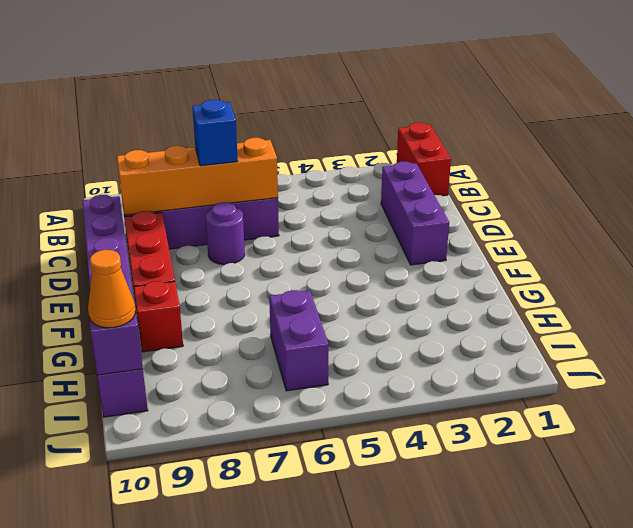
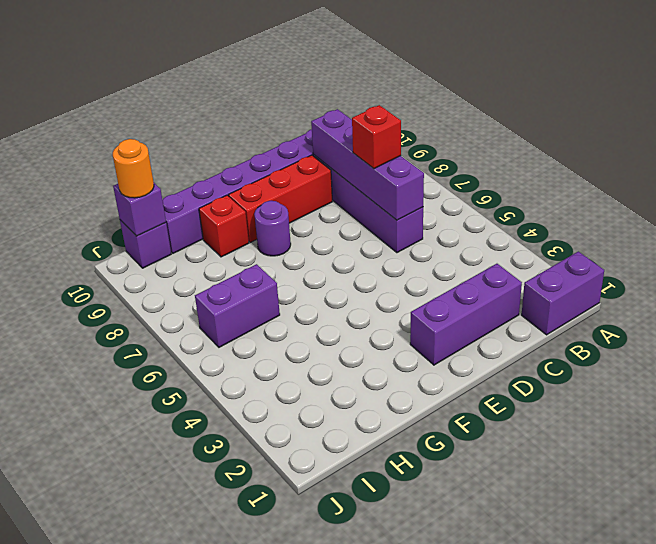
red brick A1:B1 level 1 -> purple brick A1:B1 level 1
orange brick C6:C9 level 2 -> purple brick C6:C9 level 2
blue brick C7 level 3 -> red brick C7 level 3
purple round brick D7 level 1 -> purple round brick F8 level 1
orange cone I10 level 3 -> orange round brick I10 level 3

